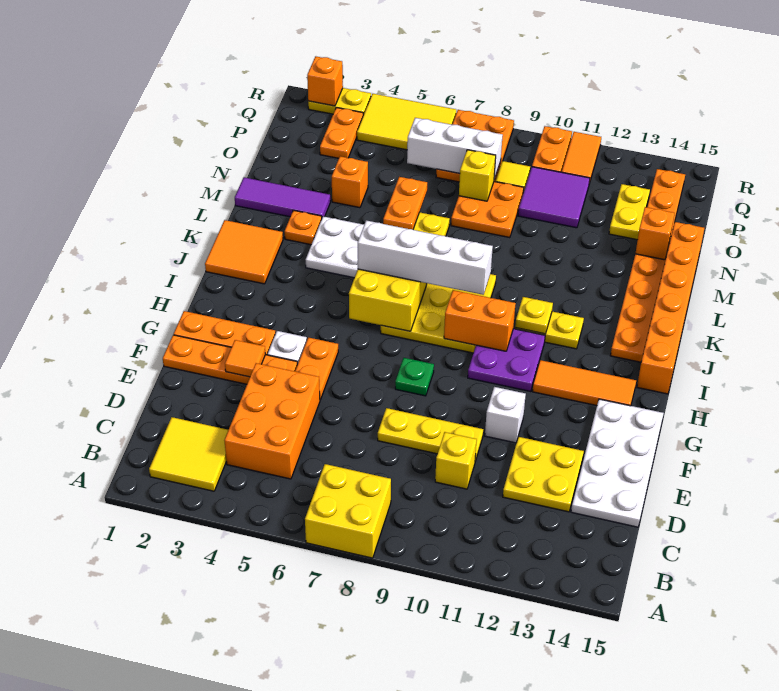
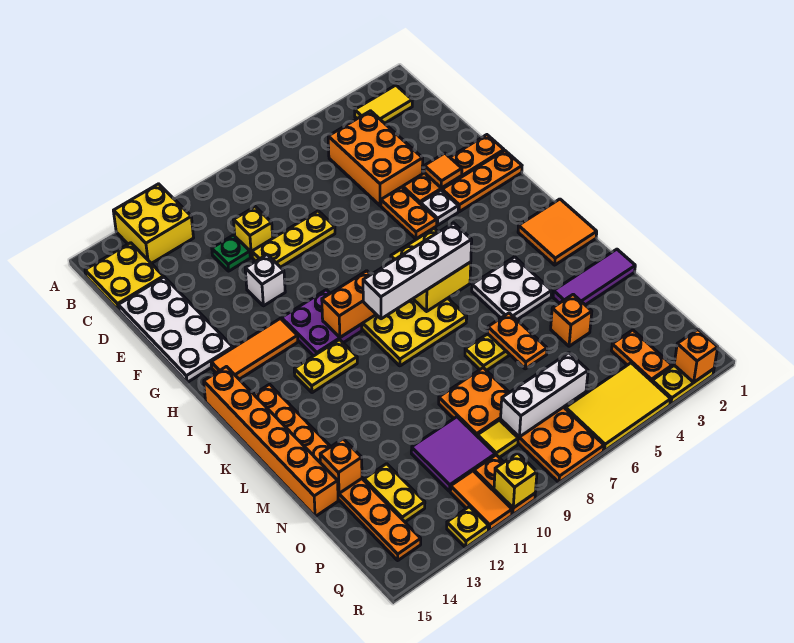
yellow brick A7:B8 level 1 -> yellow brick A12:B13 level 1
yellow tile B2:C3 level 1 -> yellow tile B2:B3 level 1
yellow plate D12:E13 level 1 -> yellow plate B14:C15 level 1
green plate G8 level 1 -> green plate D11 level 1
yellow plate J11 level 2 -> yellow plate R12 level 1
orange plate L3 level 1 -> none
yellow brick O8 level 2 -> yellow brick R10 level 2

